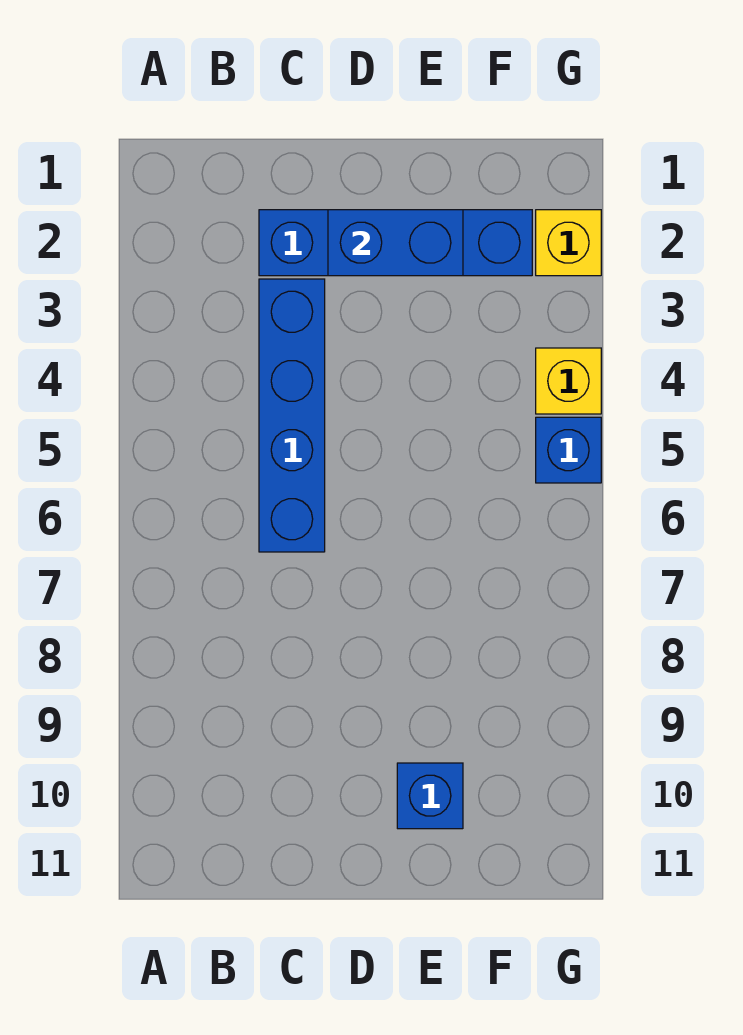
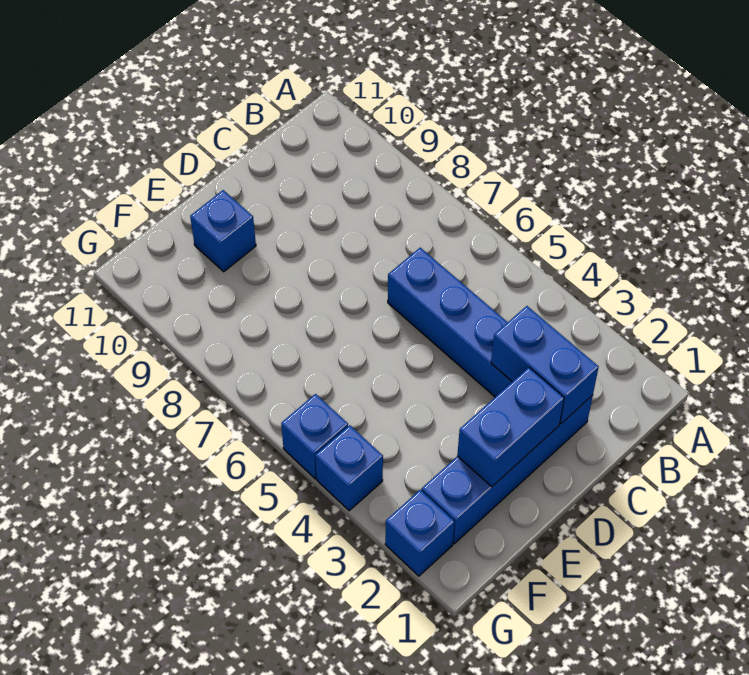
none -> blue brick C2:C3 level 2
yellow brick G2 level 1 -> blue brick G2 level 1
yellow brick G4 level 1 -> blue brick G4 level 1

